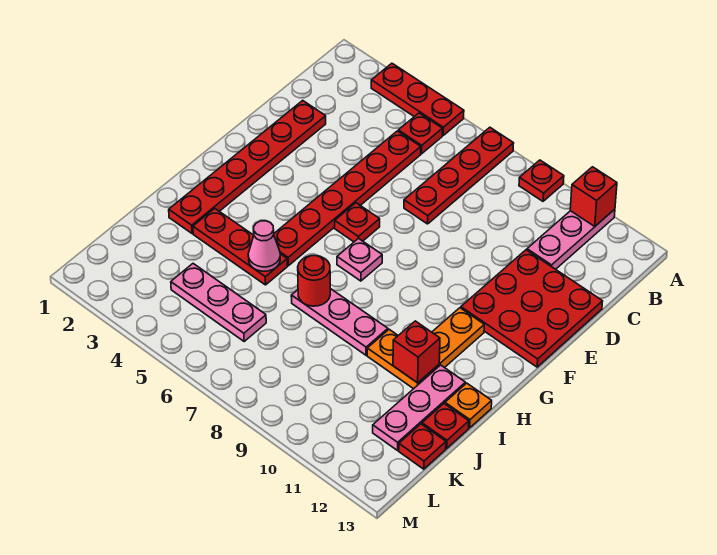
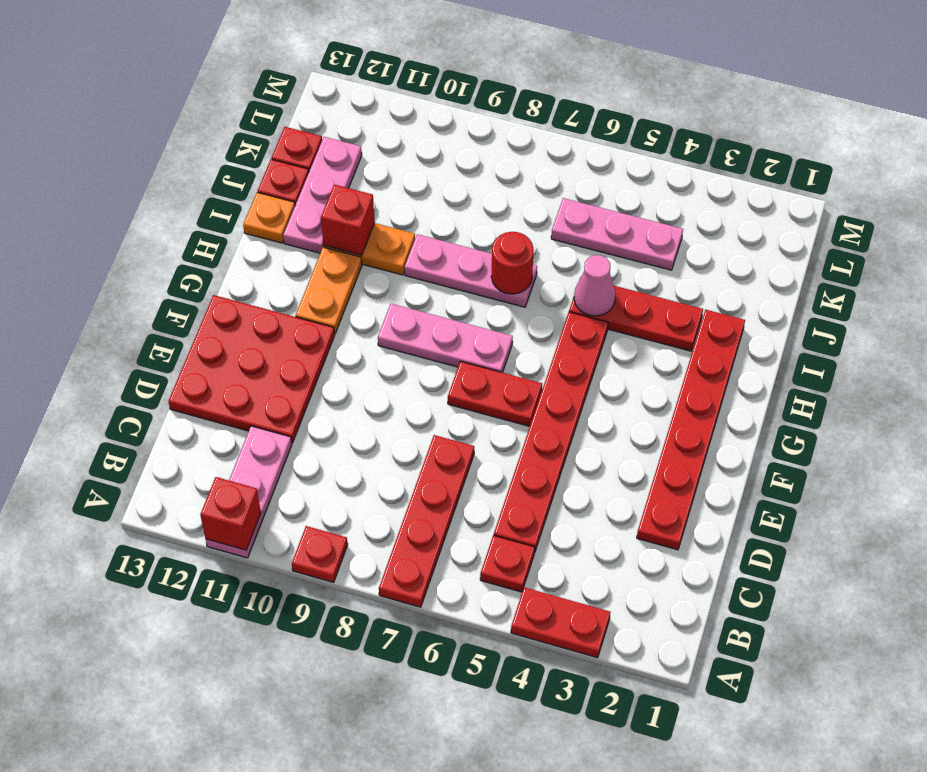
red plate A3:A5 level 1 -> red plate A3:A4 level 1
red plate F6 level 1 -> red plate F6:F7 level 1
pink plate G7 level 1 -> pink plate G7:G9 level 1

